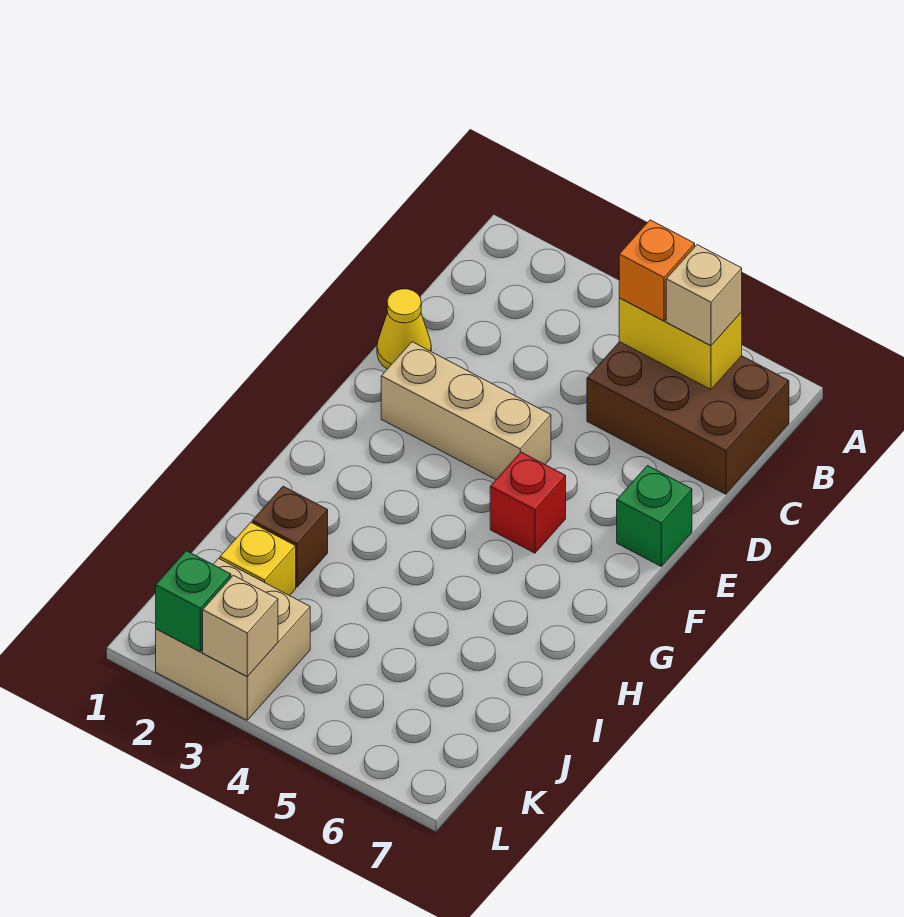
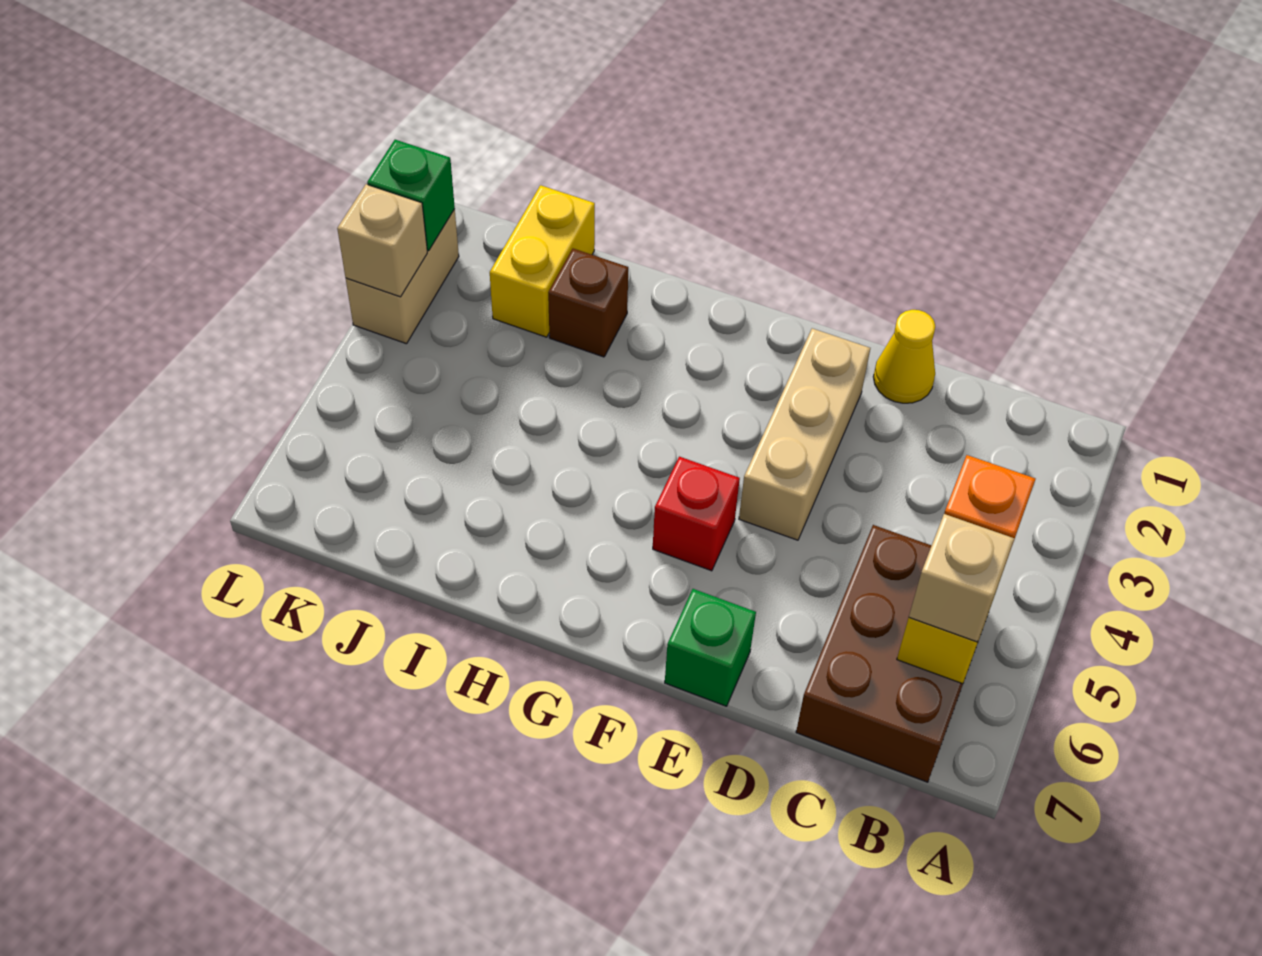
yellow brick J2 level 1 -> yellow brick J1:J2 level 1
tan brick K2:L3 level 1 -> tan brick L2:L3 level 1

